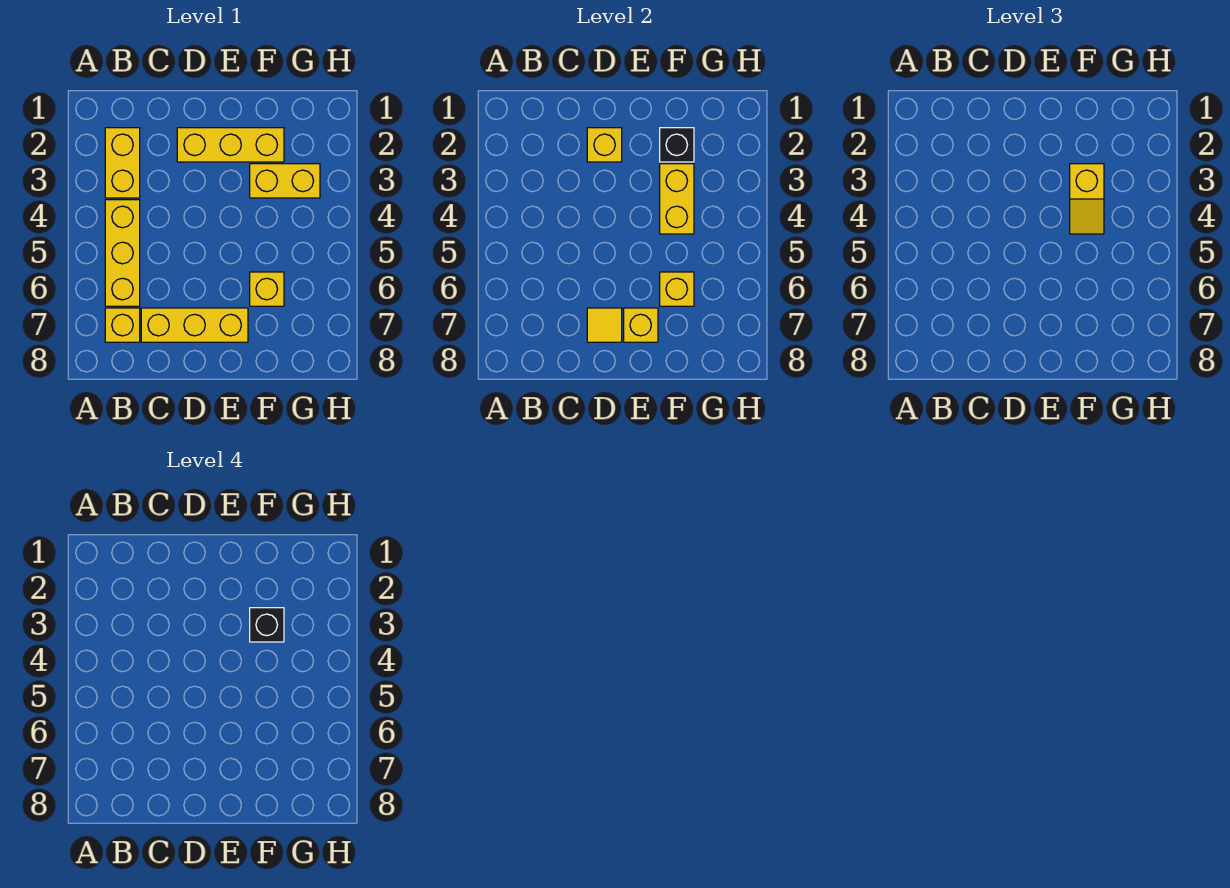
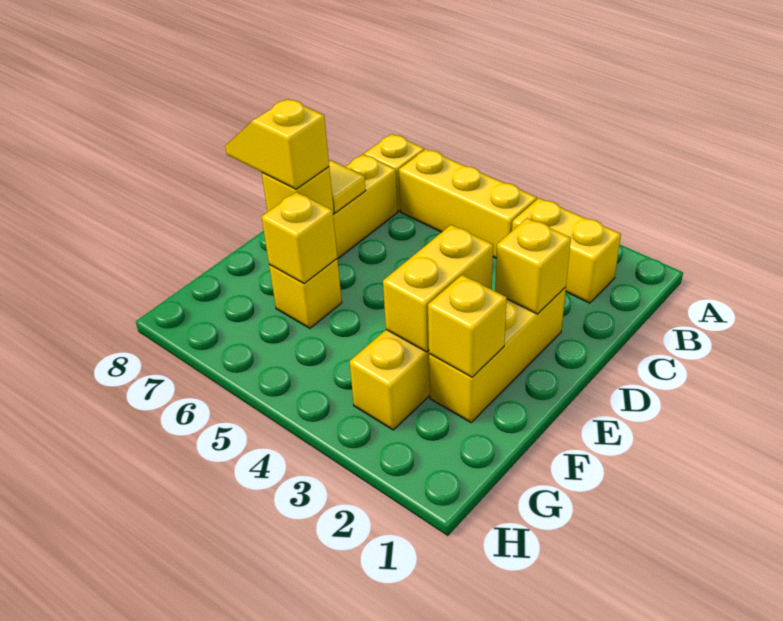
black brick F2 level 2 -> yellow brick F2 level 2
yellow brick F3:F4 level 2 -> yellow brick E3:F3 level 2
yellow slope F3:F4 level 3 top 3 -> yellow slope E7:E8 level 3 top 7
black brick F3 level 4 -> none

